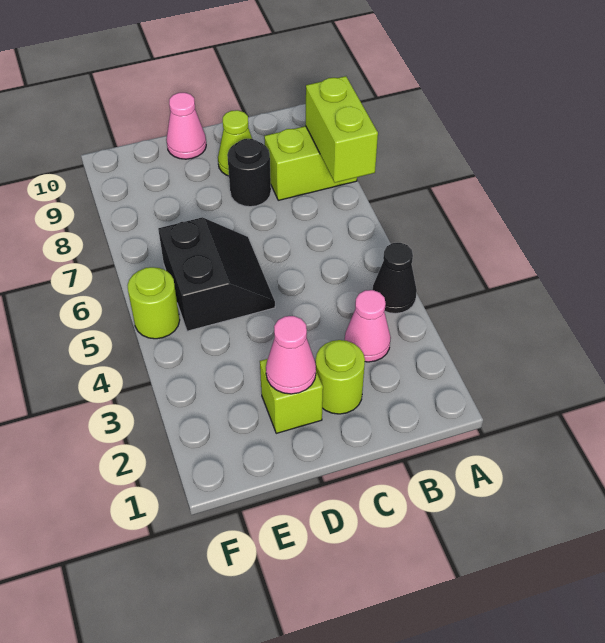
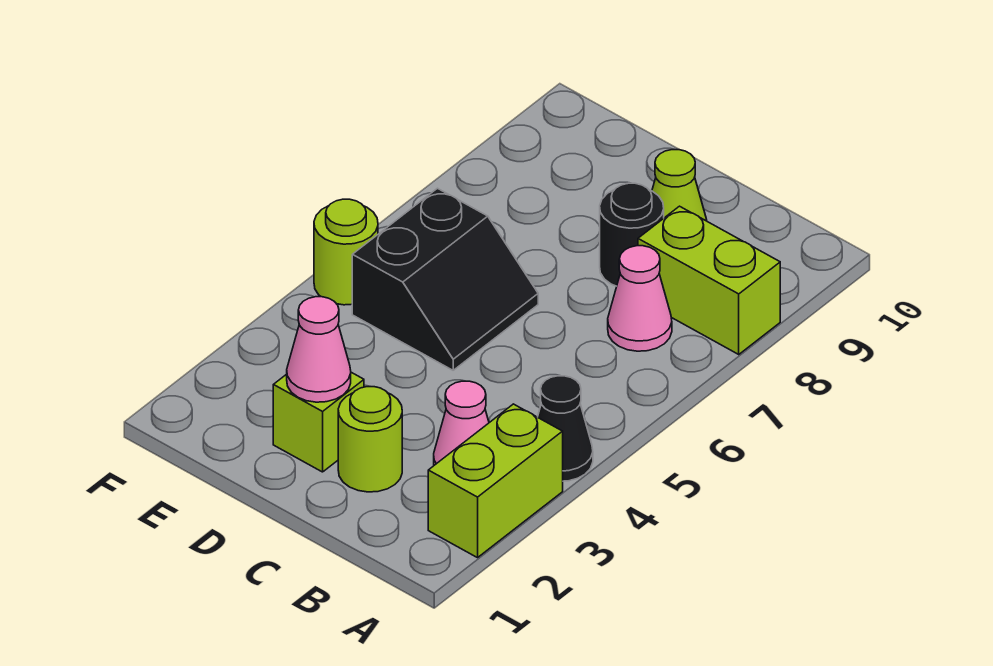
lime brick A7:A8 level 2 -> lime brick A2:A3 level 1
pink cone D10 level 1 -> pink cone B7 level 1

